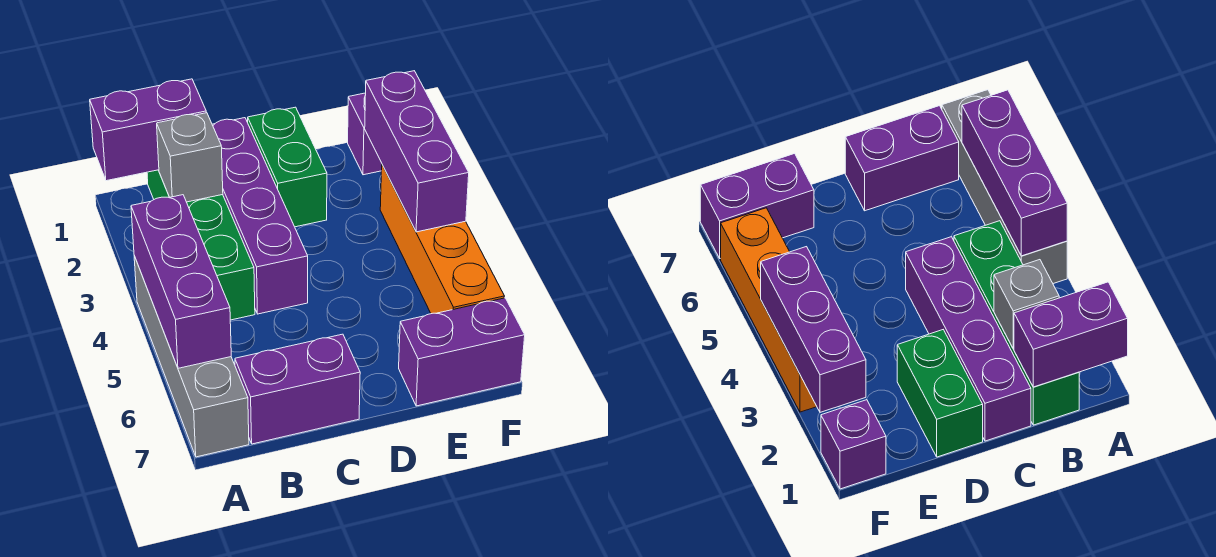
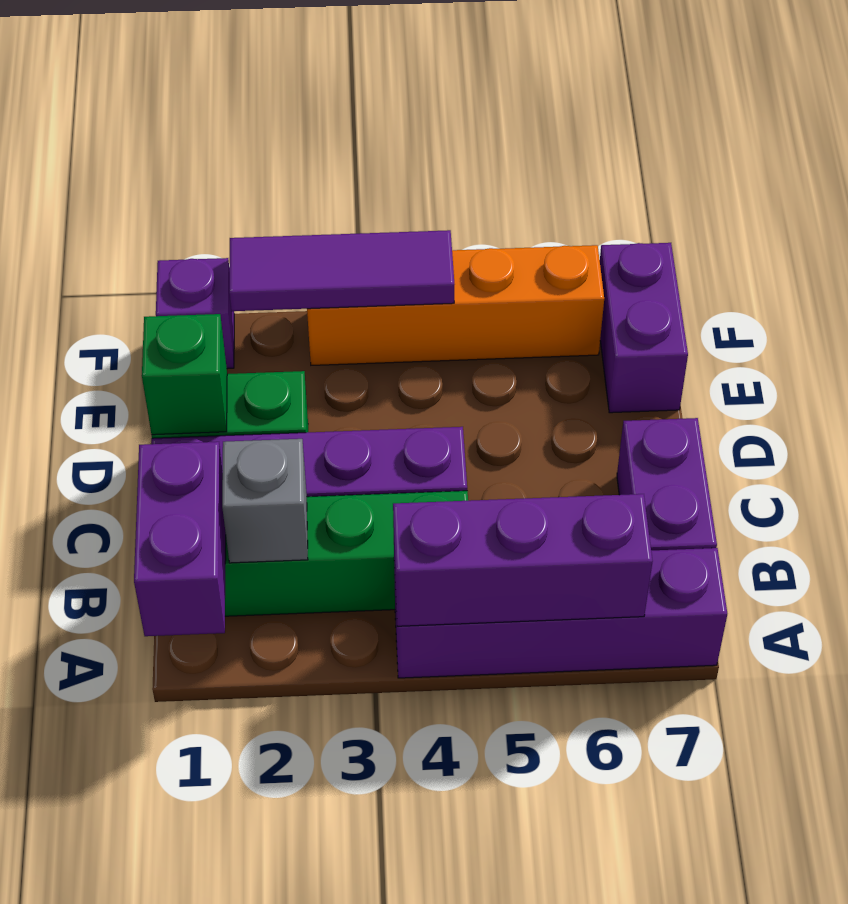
grey brick A4:A7 level 1 -> purple brick A4:A7 level 1
none -> green brick D1 level 2
purple brick F2:F4 level 2 -> purple tile F2:F4 level 2

